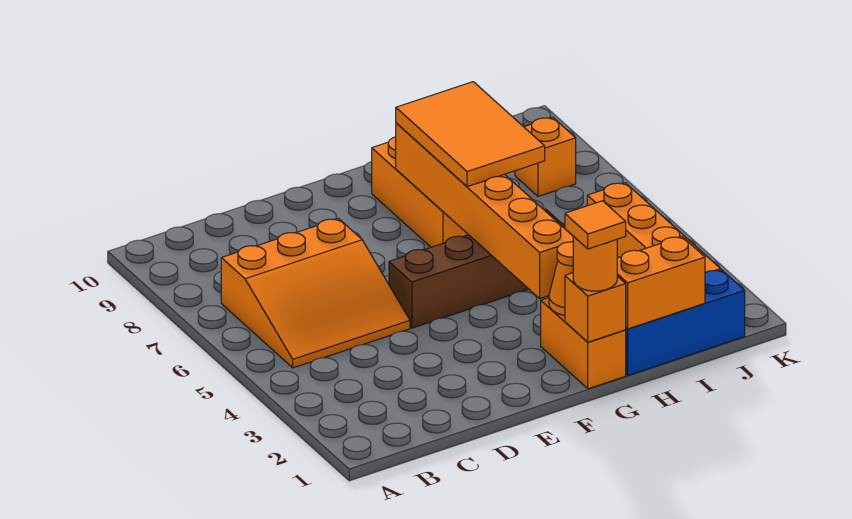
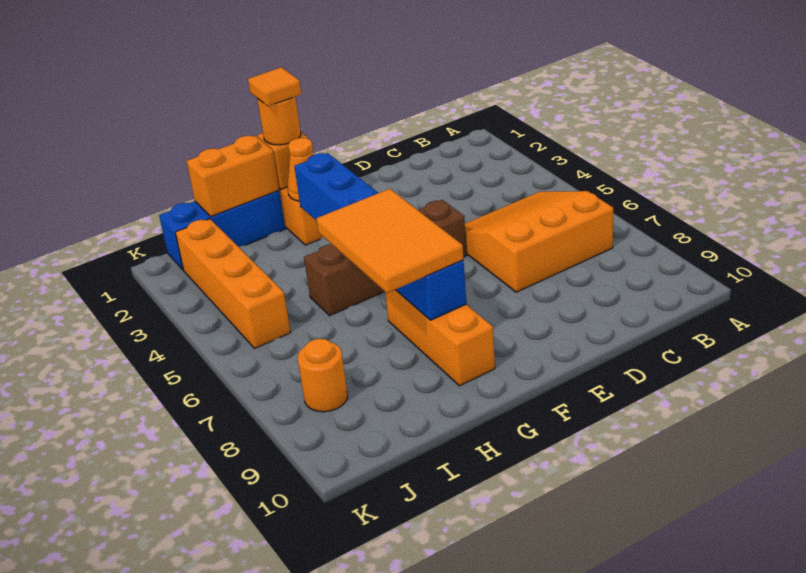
orange brick G3:G8 level 2 -> blue brick G3:G8 level 2
orange brick J8 level 1 -> orange round brick J8 level 1

